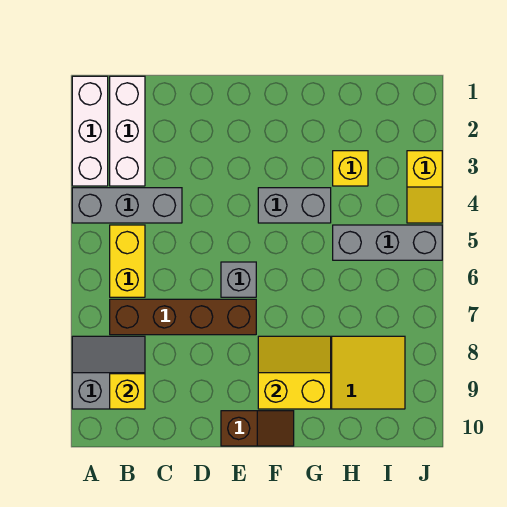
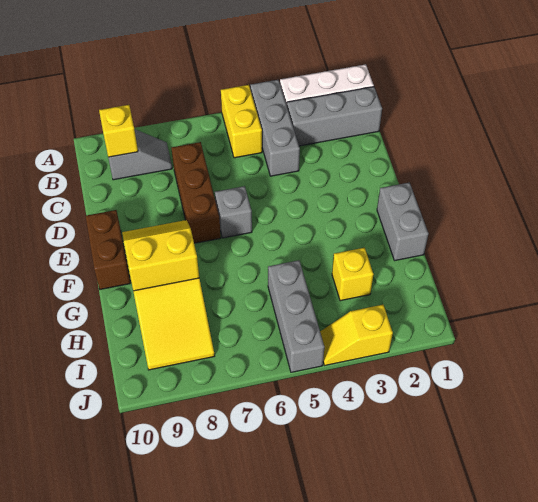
grey slope A8:B9 level 1 top 9 -> grey slope B8:B9 level 1 top 9
white brick B1:B3 level 1 -> grey brick B1:B3 level 1
yellow brick B5:B6 level 1 -> yellow brick A5:B5 level 1
brown brick B7:E7 level 1 -> brown brick C7:E7 level 1
brown slope E10:F10 level 1 top E -> brown brick E10:F10 level 1
grey brick F4:G4 level 1 -> grey brick F1:G1 level 1
yellow slope F8:G9 level 2 top 9 -> yellow slope F8:G9 level 2 top G

